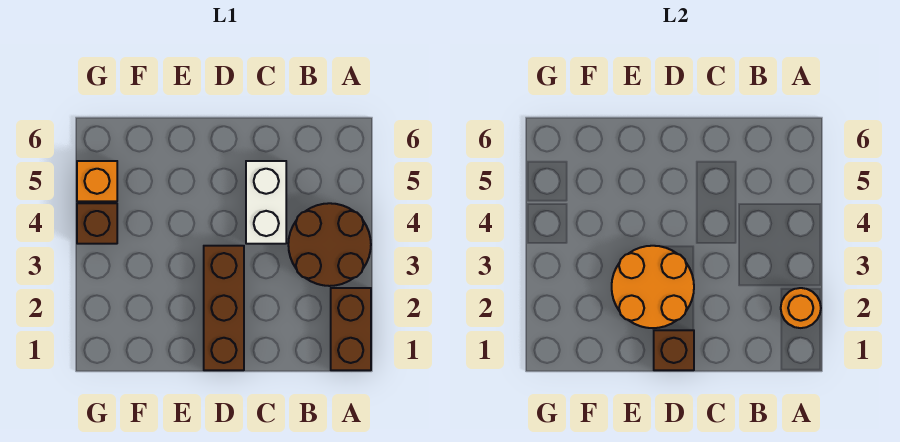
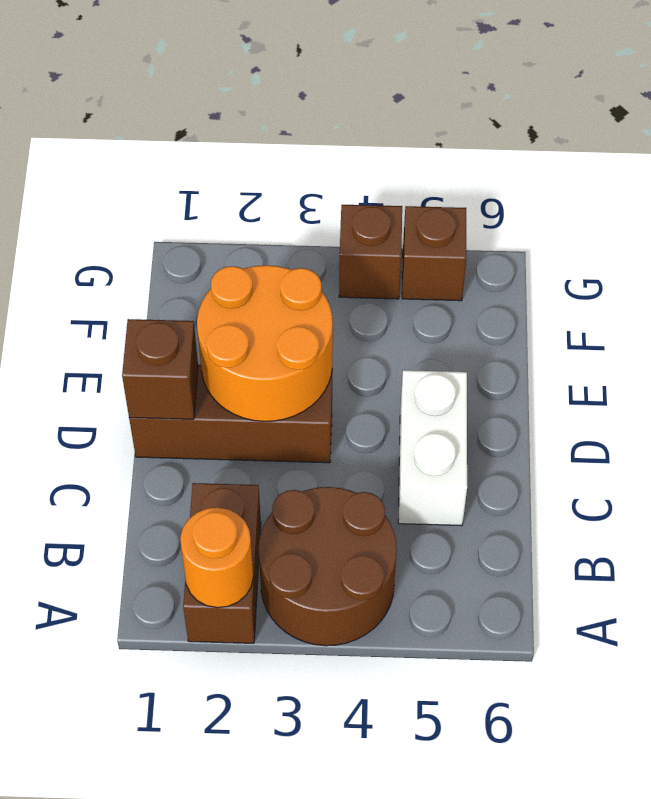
brown brick A1:A2 level 1 -> brown brick A2:B2 level 1
white brick C4:C5 level 1 -> white brick C5:D5 level 1
orange brick G5 level 1 -> brown brick G5 level 1

